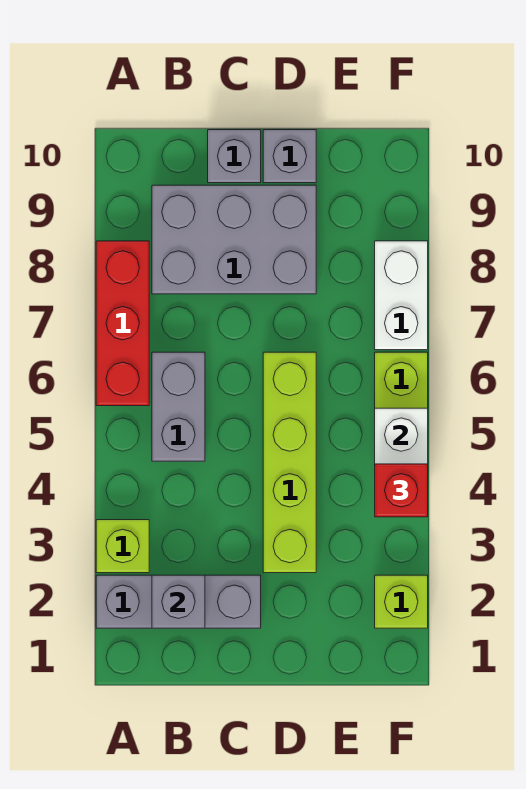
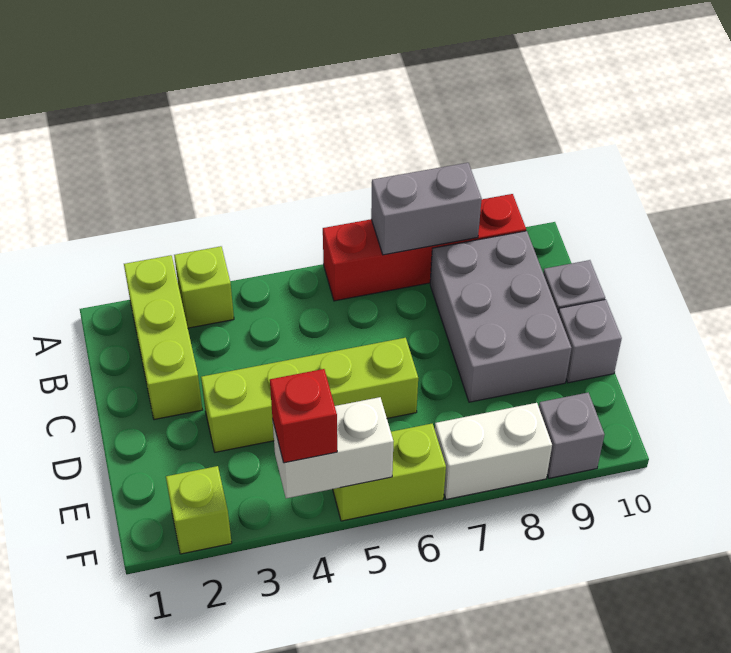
grey brick A2:C2 level 1 -> lime brick A2:C2 level 1
red brick A6:A8 level 1 -> red brick A6:A9 level 1
grey brick B2 level 2 -> grey brick F9 level 1
grey brick B5:B6 level 1 -> grey brick A7:A8 level 2

